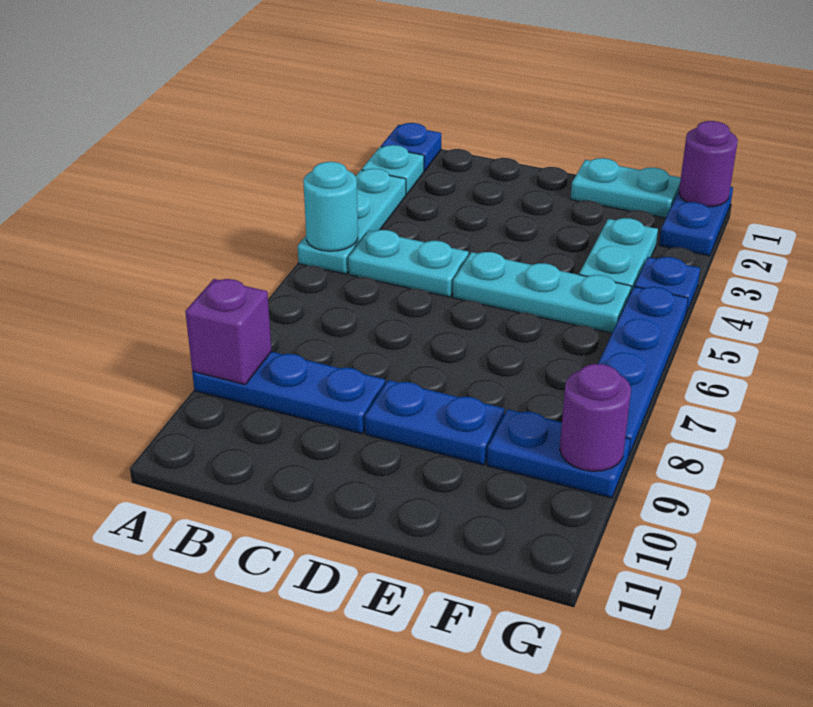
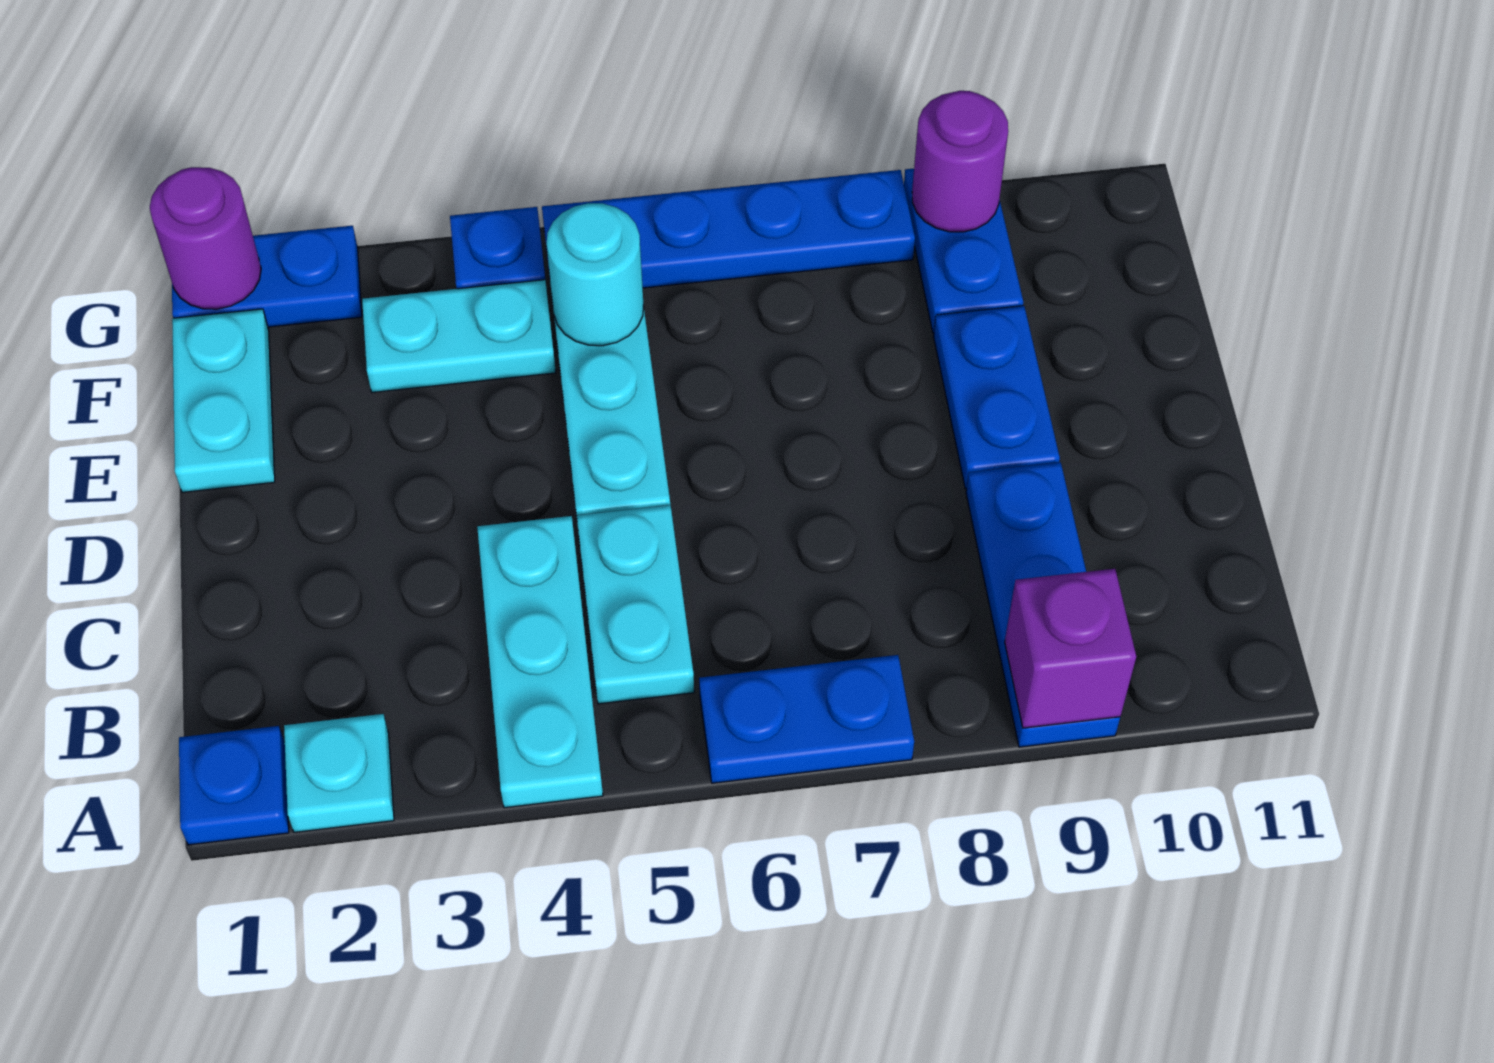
cyan plate A3:A5 level 1 -> cyan plate A4:C4 level 1
cyan round brick A5 level 2 -> cyan round brick F5 level 2
none -> blue plate A6:A7 level 1

